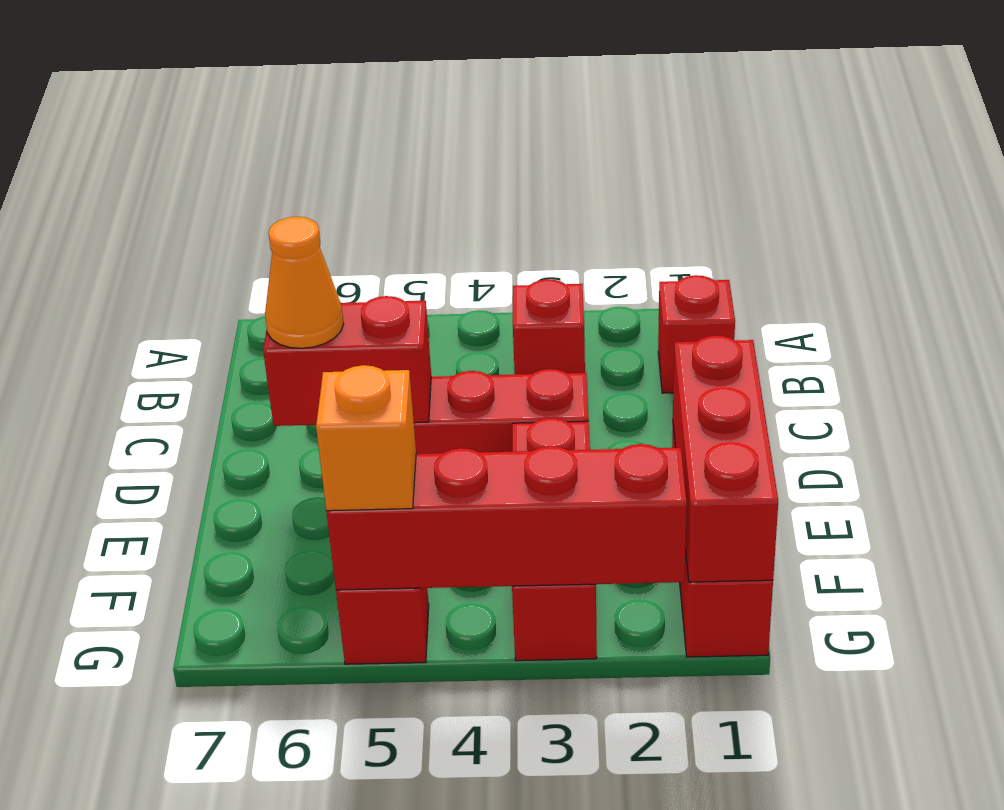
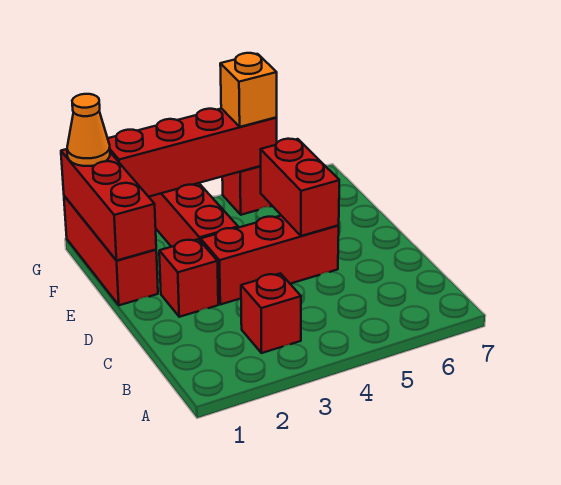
red brick B1 level 1 -> red brick D2 level 1
red brick D5:D6 level 2 -> red brick D5:E5 level 2
orange cone D6 level 3 -> orange cone G1 level 3

